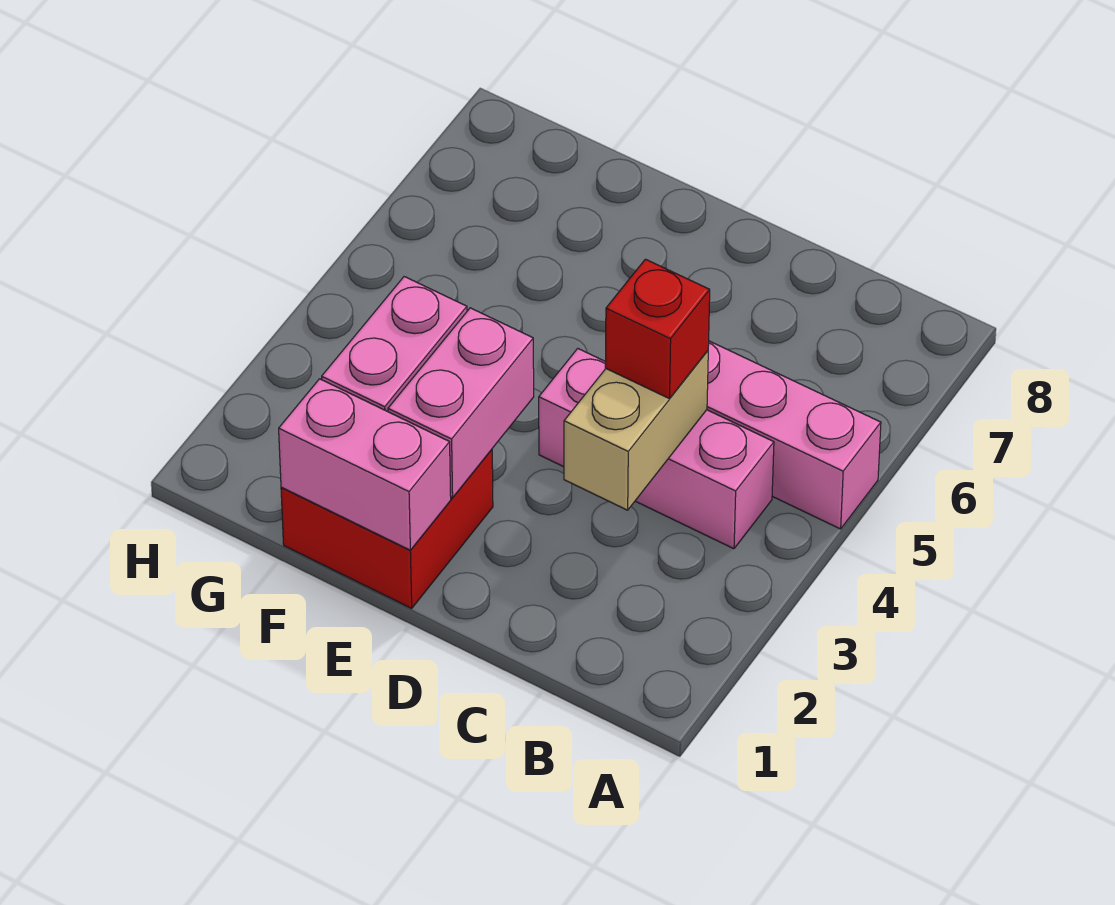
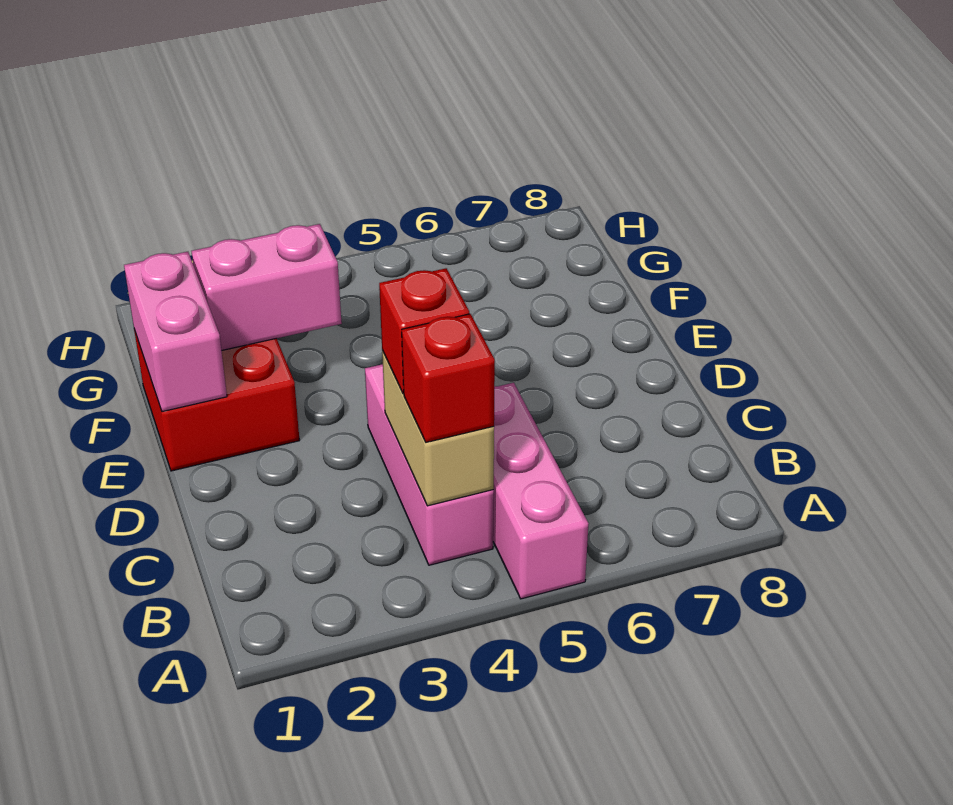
none -> red brick B4 level 3
tan brick C3:C4 level 2 -> tan brick B4:C4 level 2
pink brick E2:E3 level 2 -> none

